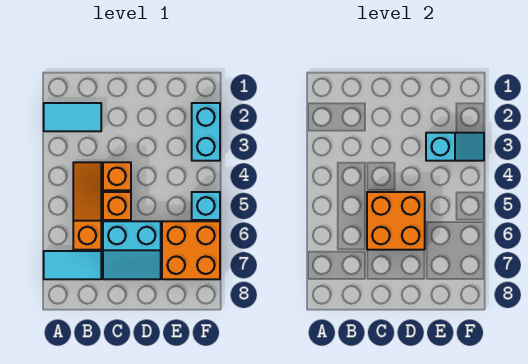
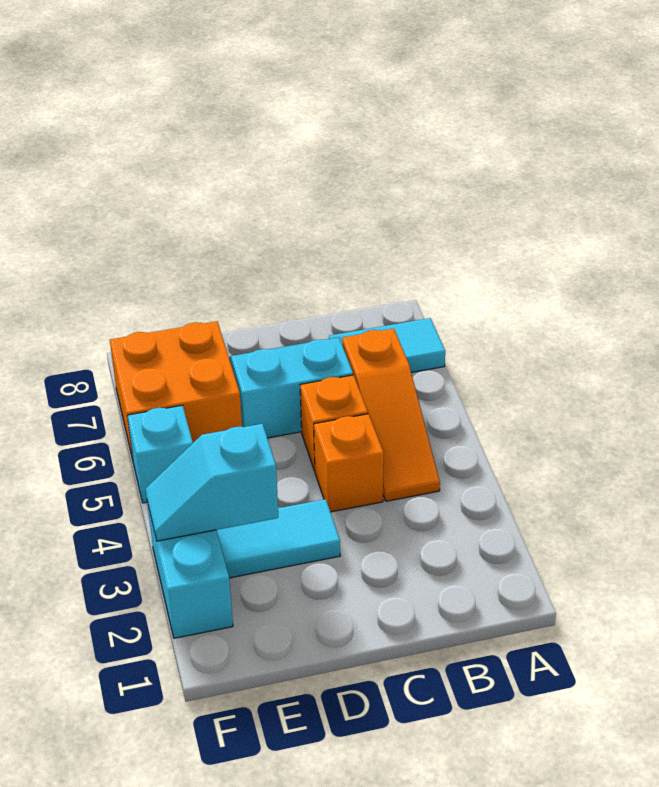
cyan tile A2:B2 level 1 -> cyan tile D3:E3 level 1
orange brick C5:D6 level 2 -> none

